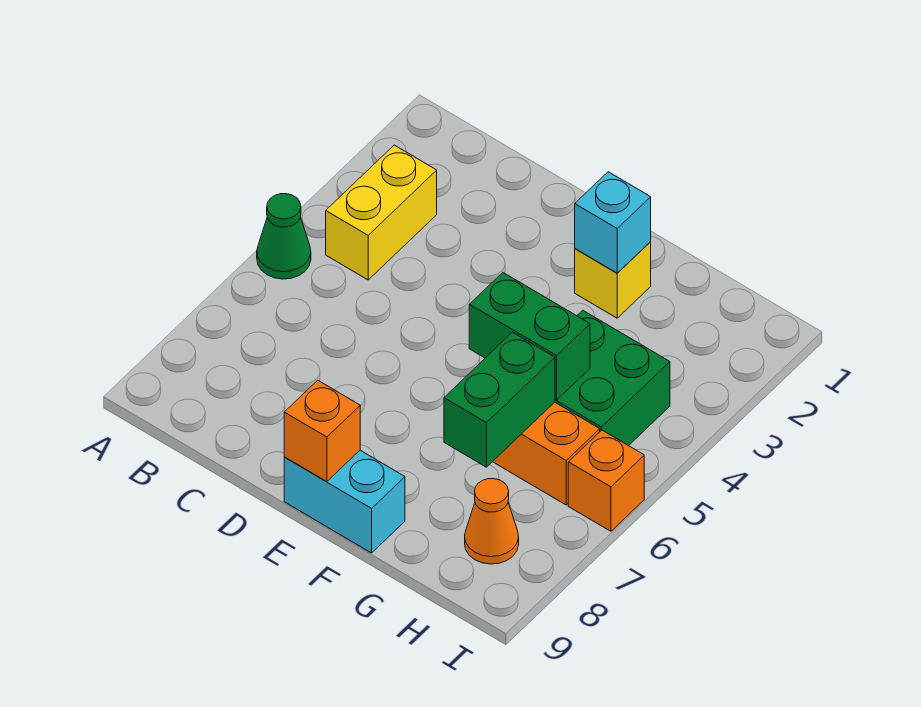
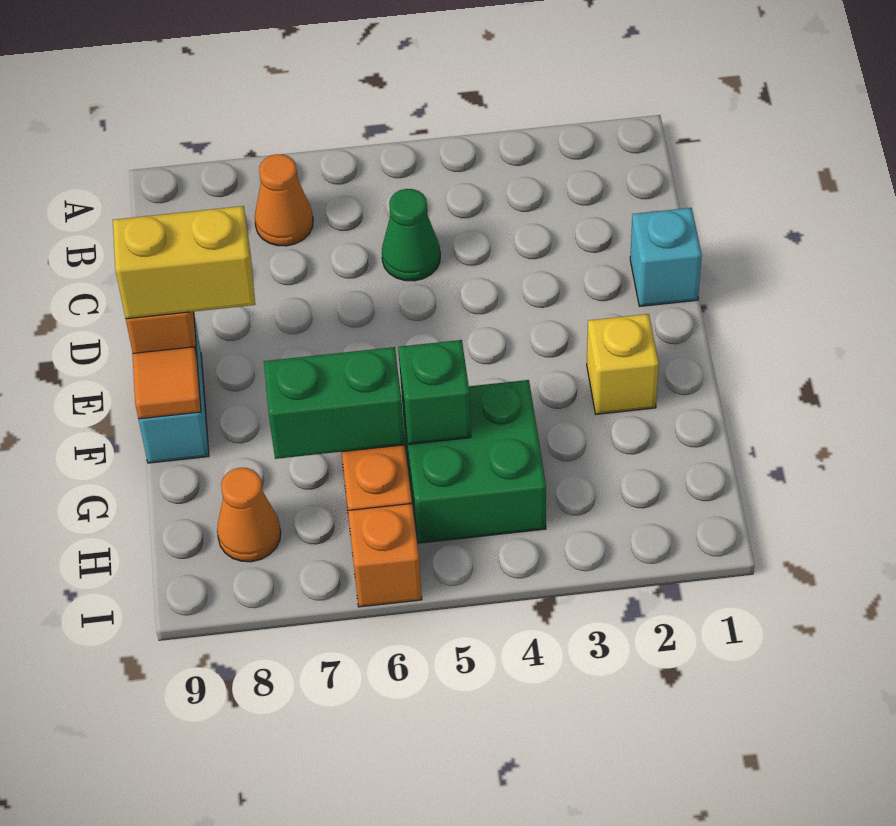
green cone A5 level 1 -> green cone C5 level 1
yellow brick B3:B4 level 1 -> yellow brick E8:E9 level 3
none -> orange cone B7 level 1
cyan brick F2 level 2 -> cyan brick D1 level 1
green brick F5:G5 level 2 -> green brick G5 level 2
none -> orange tile F9 level 2

